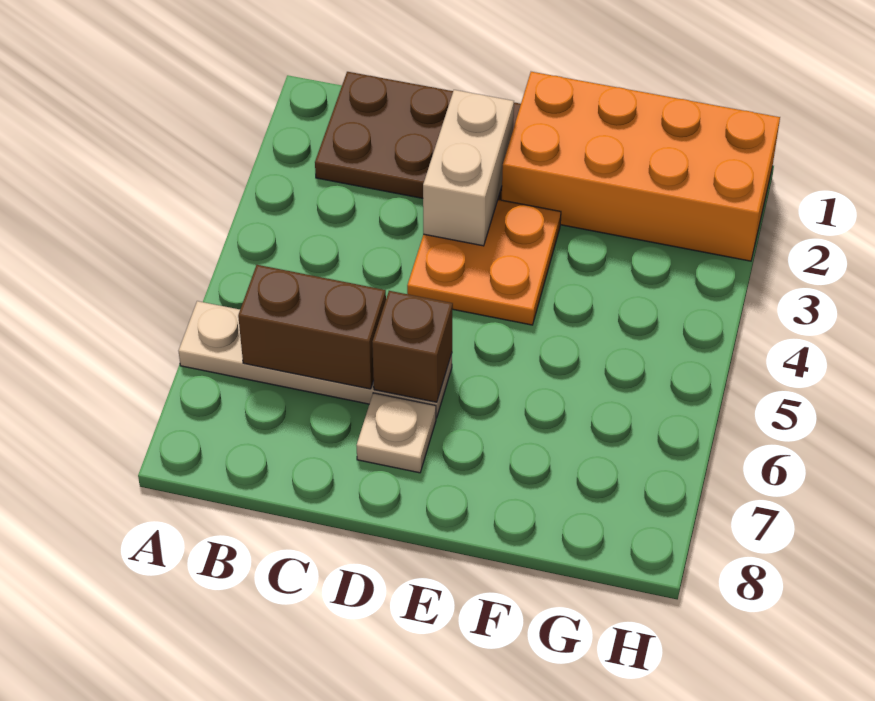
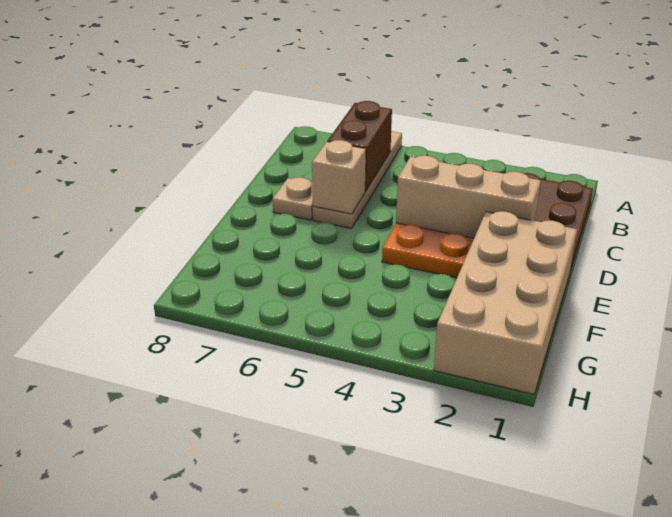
tan brick D2:D3 level 2 -> tan brick D2:D4 level 2
brown brick D6 level 2 -> tan brick D6 level 2
orange brick E1:H2 level 1 -> tan brick E1:H2 level 1

